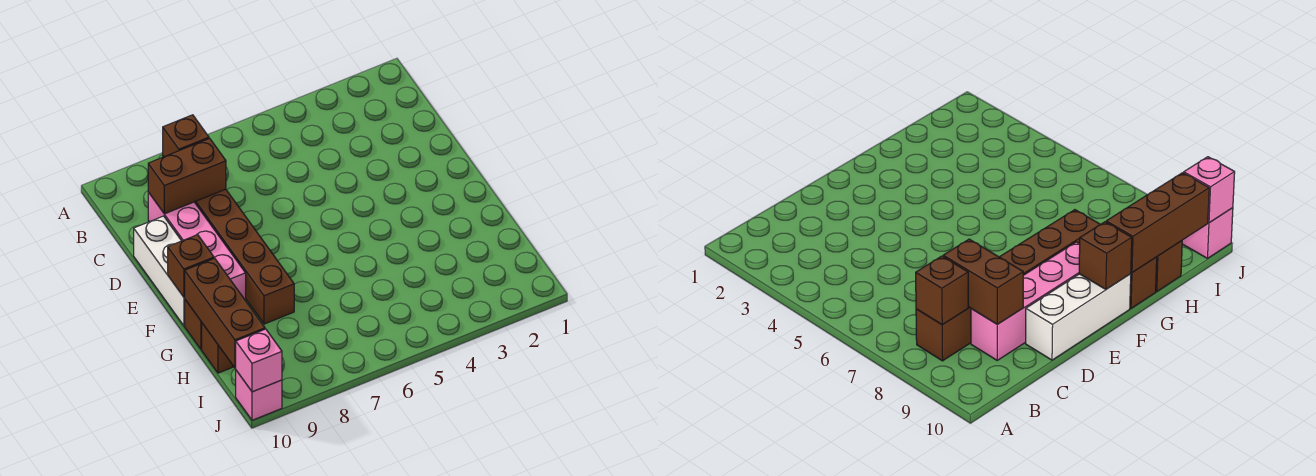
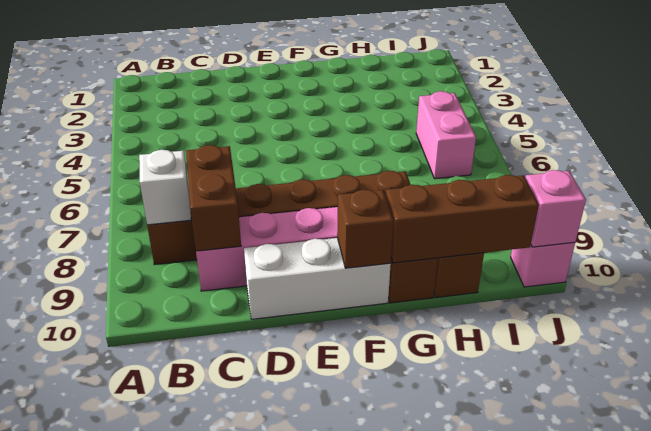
brown brick B8 level 2 -> white brick B8 level 2
none -> pink brick I5:I6 level 1

